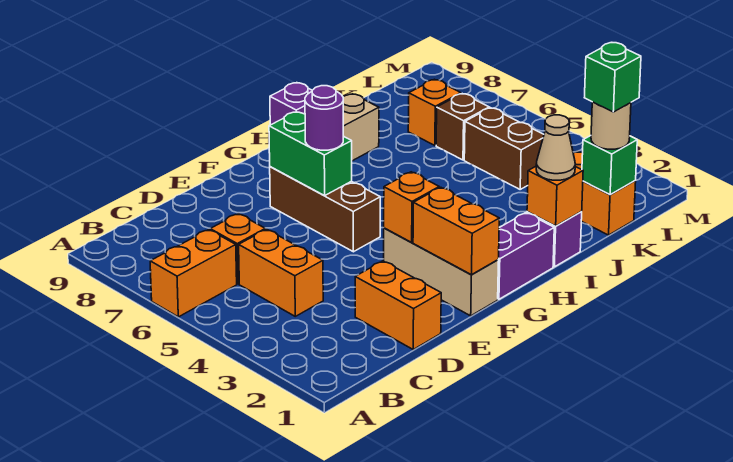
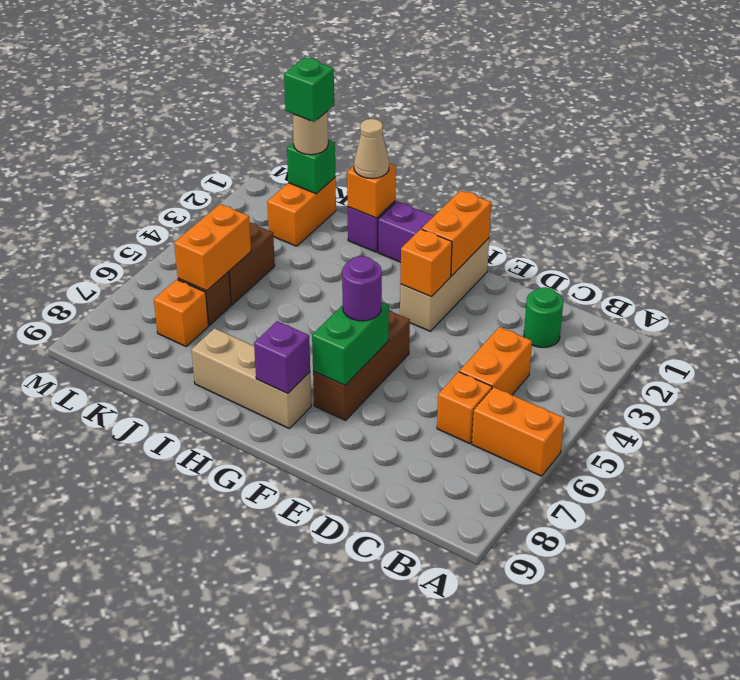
none -> green round brick C2 level 1
orange brick D1:D2 level 1 -> orange brick K5:K6 level 2

